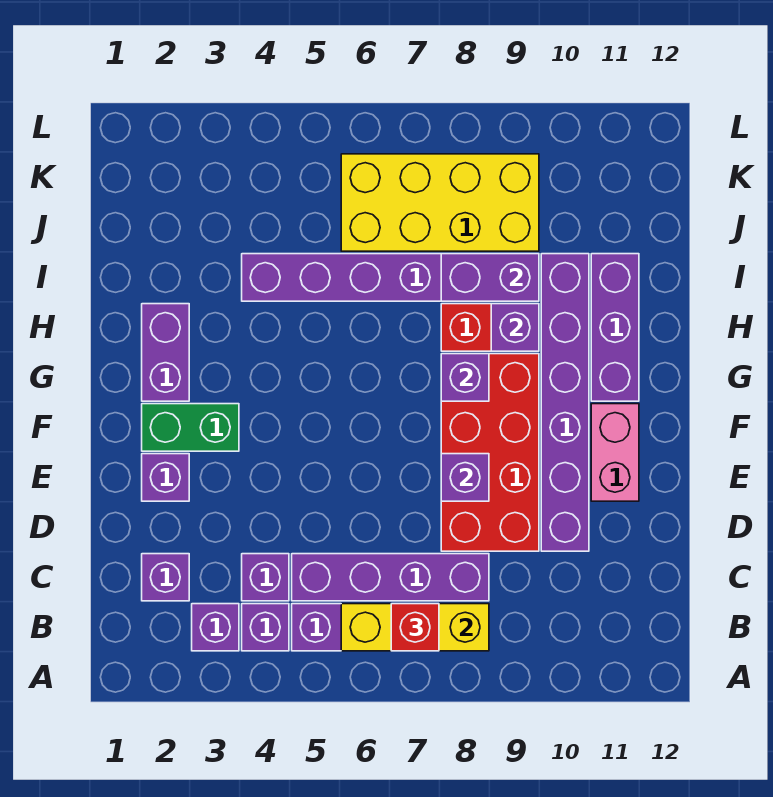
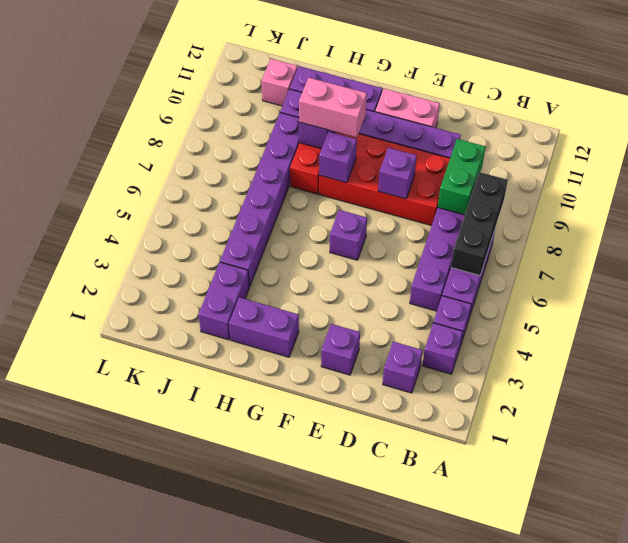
yellow brick B6:B8 level 2 -> black brick B6:B8 level 2
red brick B7 level 3 -> none
purple brick C4 level 1 -> purple brick F6 level 1
green brick F2:F3 level 1 -> green brick C8:C9 level 2
none -> pink brick G9:H9 level 3
purple brick I8:I9 level 2 -> purple brick I2:I3 level 1
yellow brick J6:K9 level 1 -> none
none -> pink brick J11 level 1

